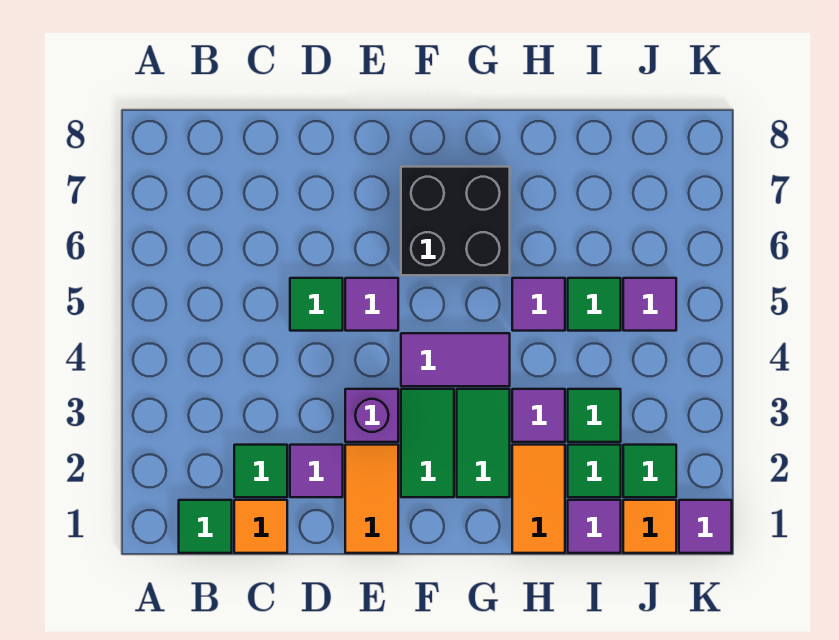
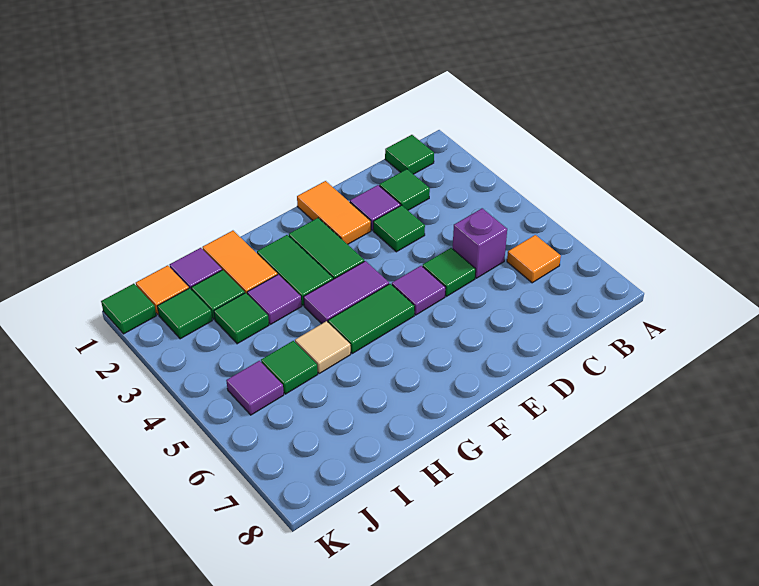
orange tile C1 level 1 -> orange tile B6 level 1
none -> green tile D3 level 1
purple brick E3 level 1 -> purple brick C5 level 1
none -> green tile F5:G5 level 1
black brick F6:G7 level 1 -> none
purple tile H5 level 1 -> tan tile H5 level 1
purple tile K1 level 1 -> green tile K1 level 1

